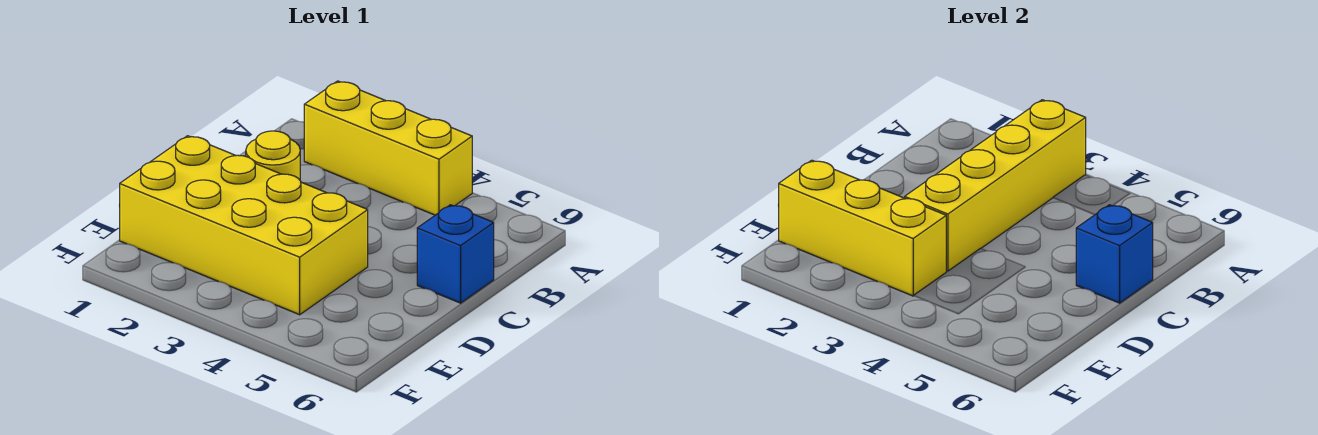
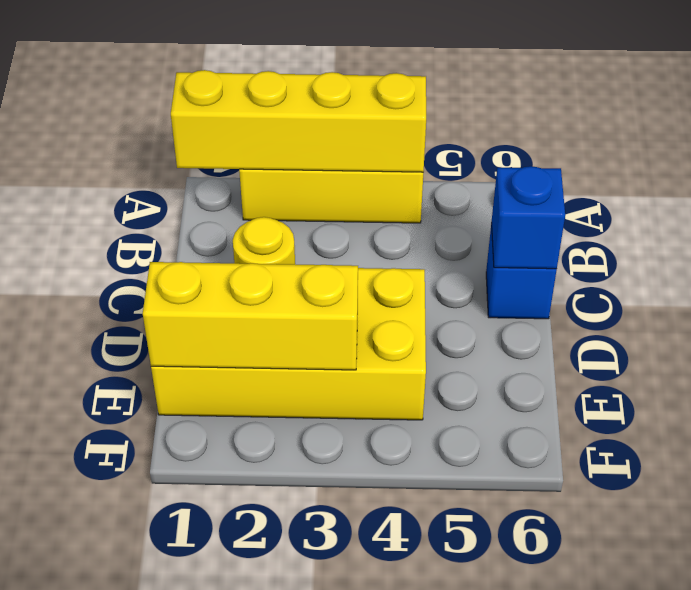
yellow brick A3:D3 level 2 -> yellow brick A1:A4 level 2

